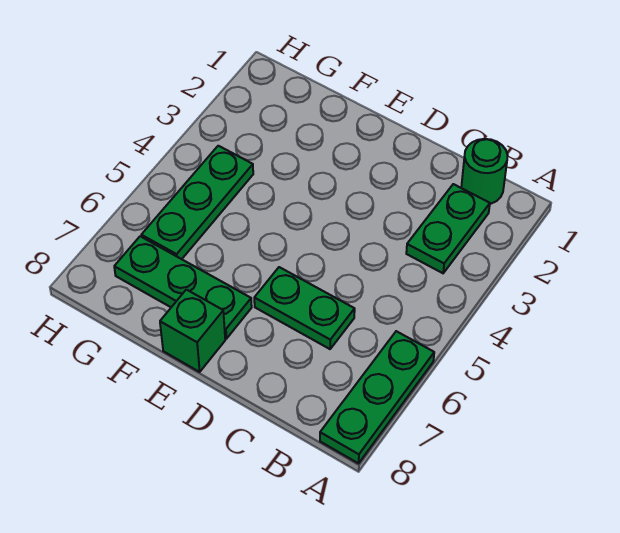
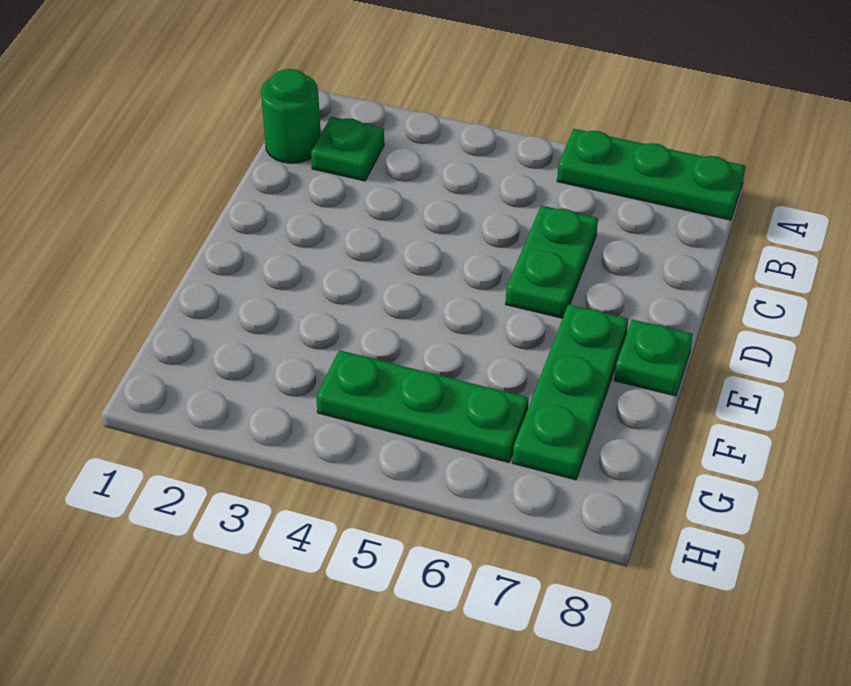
green plate B2:B3 level 1 -> green plate B2 level 1
green brick E8 level 1 -> green plate E8 level 1

